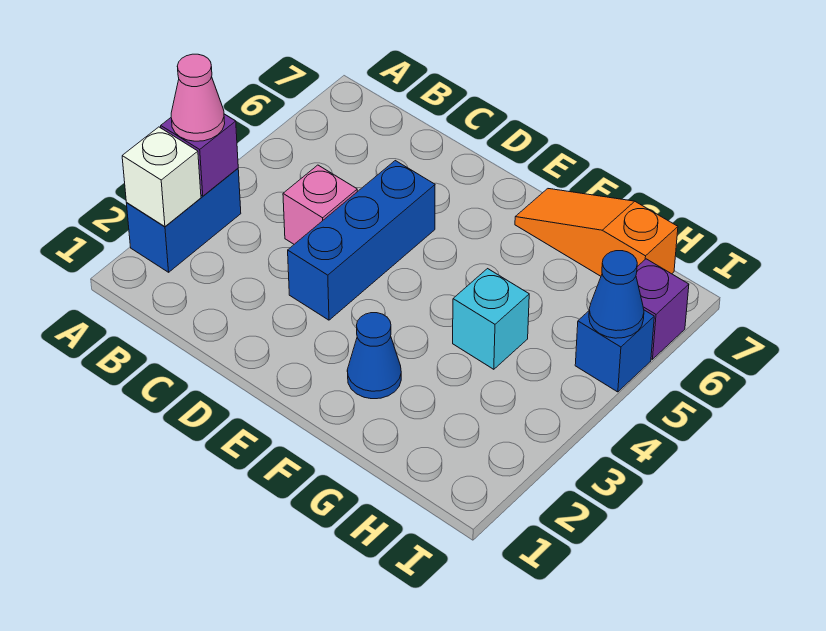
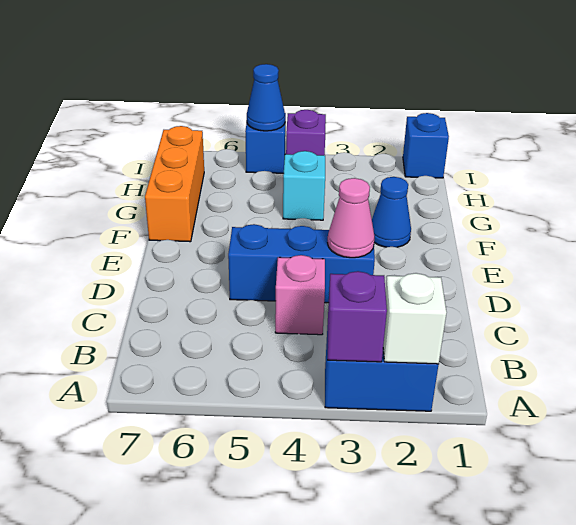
pink cone A3 level 3 -> pink cone D3 level 2
orange slope F7:H7 level 1 top H -> orange brick F7:H7 level 1
none -> blue brick I1 level 1
purple brick I6 level 1 -> purple brick I4 level 1

